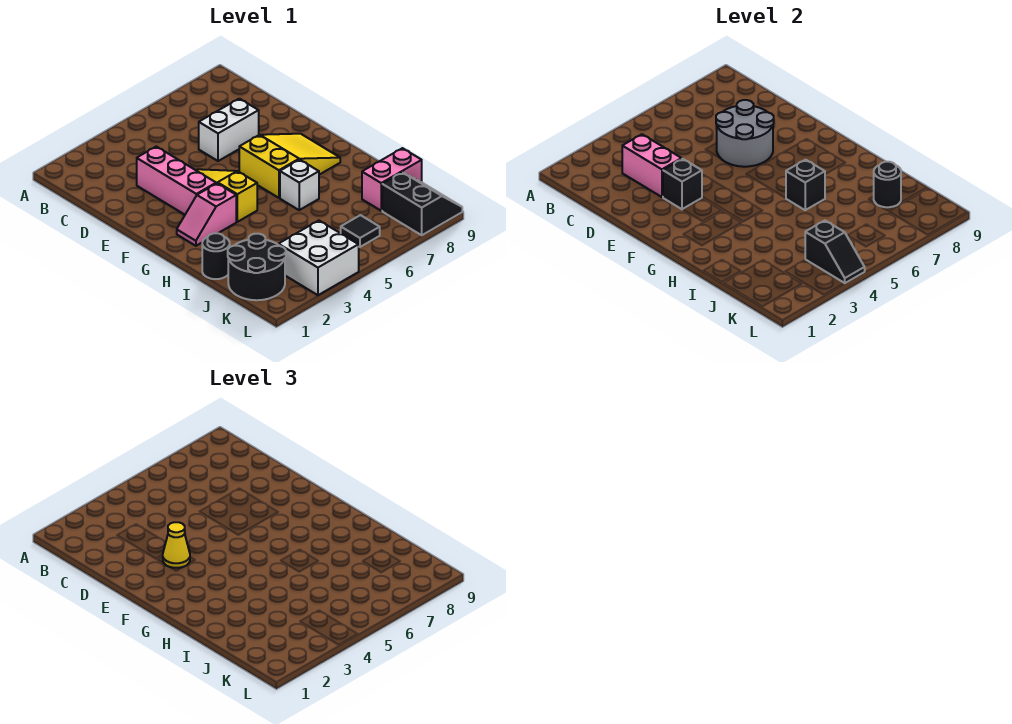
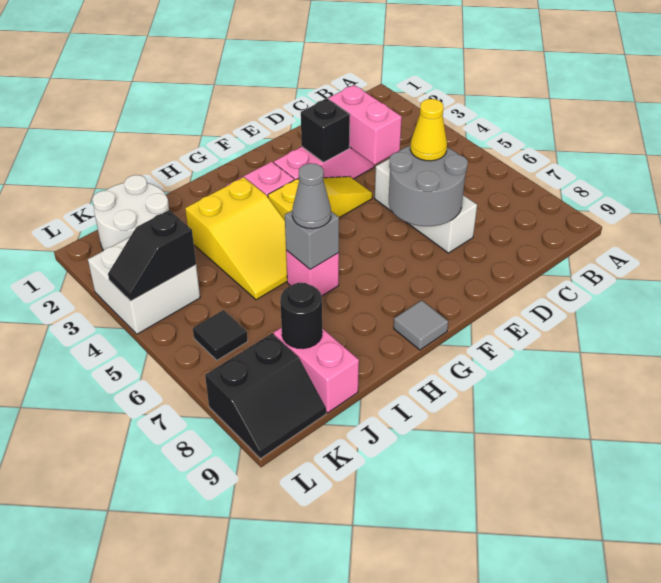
pink brick C3:D3 level 2 -> pink brick D3:D4 level 2
white brick D6:D7 level 1 -> white brick D5:D7 level 1
yellow cone E3 level 3 -> yellow cone D6 level 3
yellow slope F6:G8 level 1 top 6 -> yellow slope H3:I5 level 1 top 3
none -> grey tile G9 level 1
white brick H6 level 1 -> pink brick H6 level 1
black brick H6 level 2 -> grey brick H6 level 2
none -> grey cone H6 level 3
black round brick I1 level 1 -> none
black round brick J1:K2 level 1 -> white round brick J1:K2 level 1

